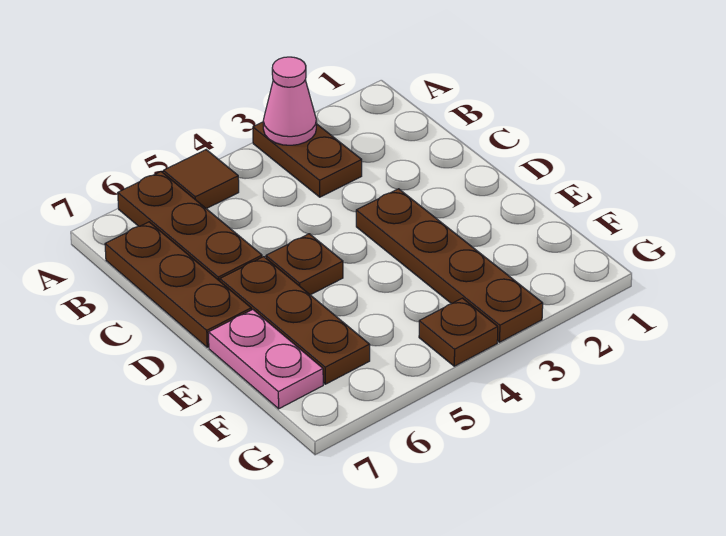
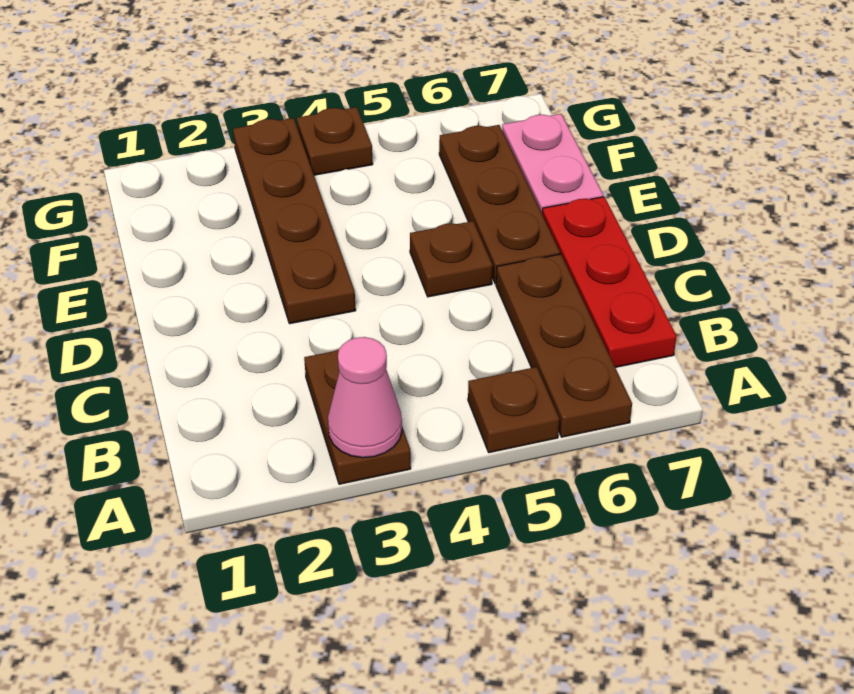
brown tile A5 level 1 -> brown plate A5 level 1
brown plate B7:D7 level 1 -> red plate B7:D7 level 1

